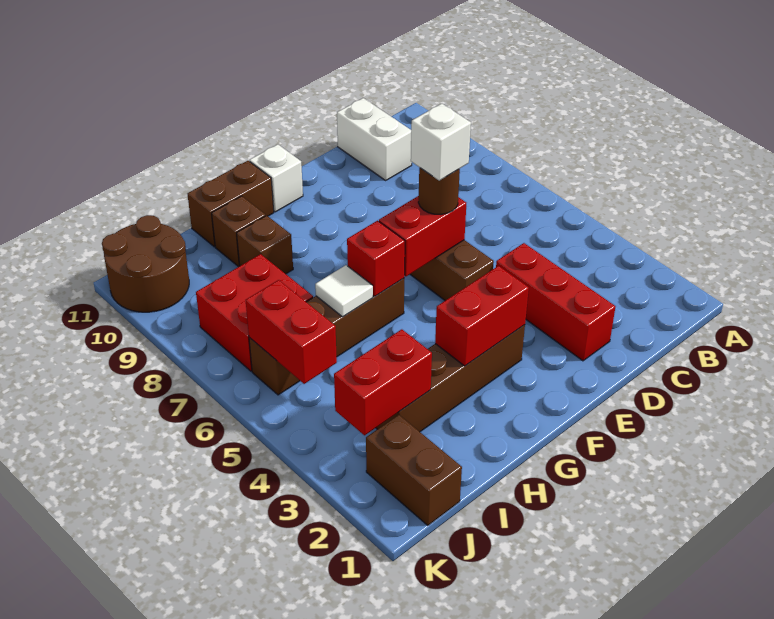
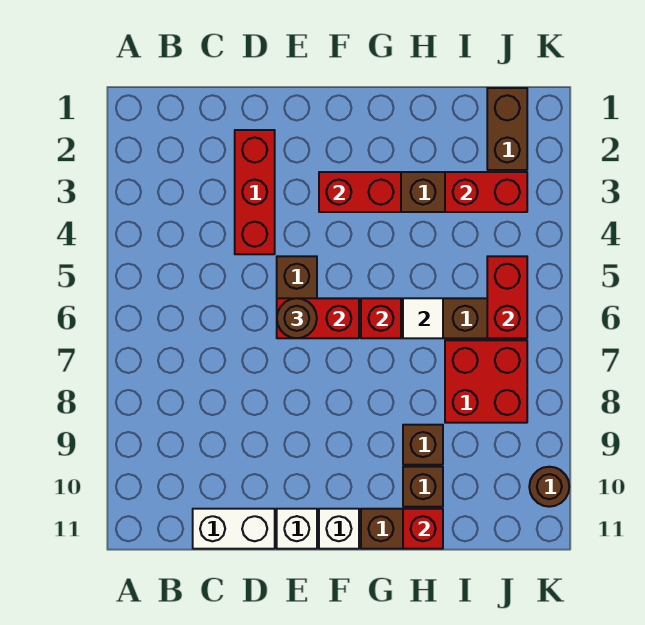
white brick C10:C11 level 1 -> white brick C11:D11 level 1
white brick E6 level 4 -> white brick E11 level 1
none -> red brick H11 level 2
brown round brick J10:K11 level 1 -> brown round brick K10 level 1

